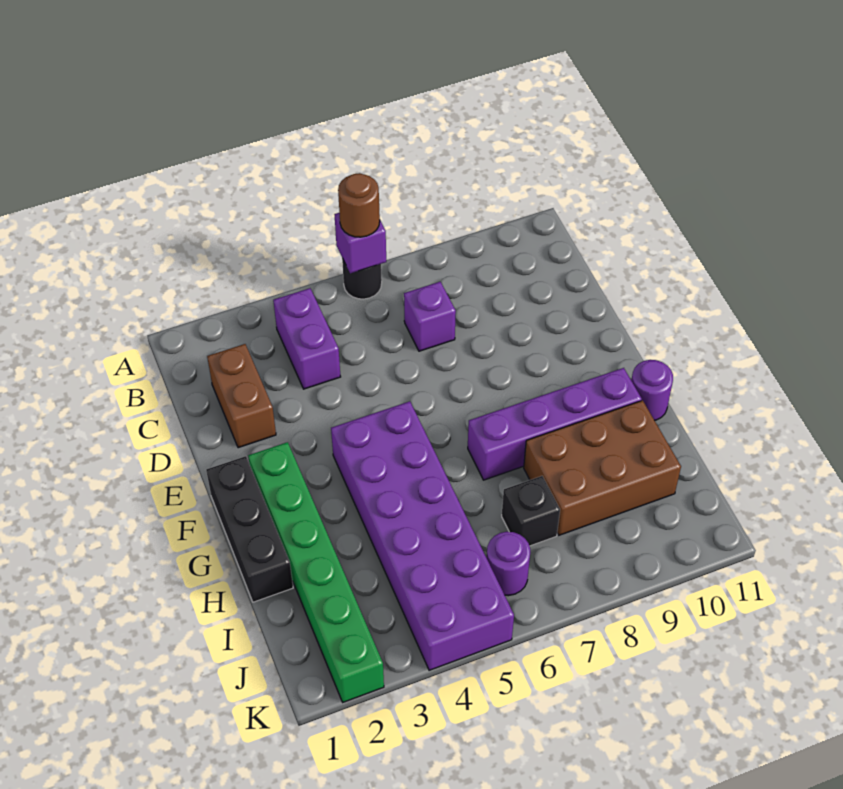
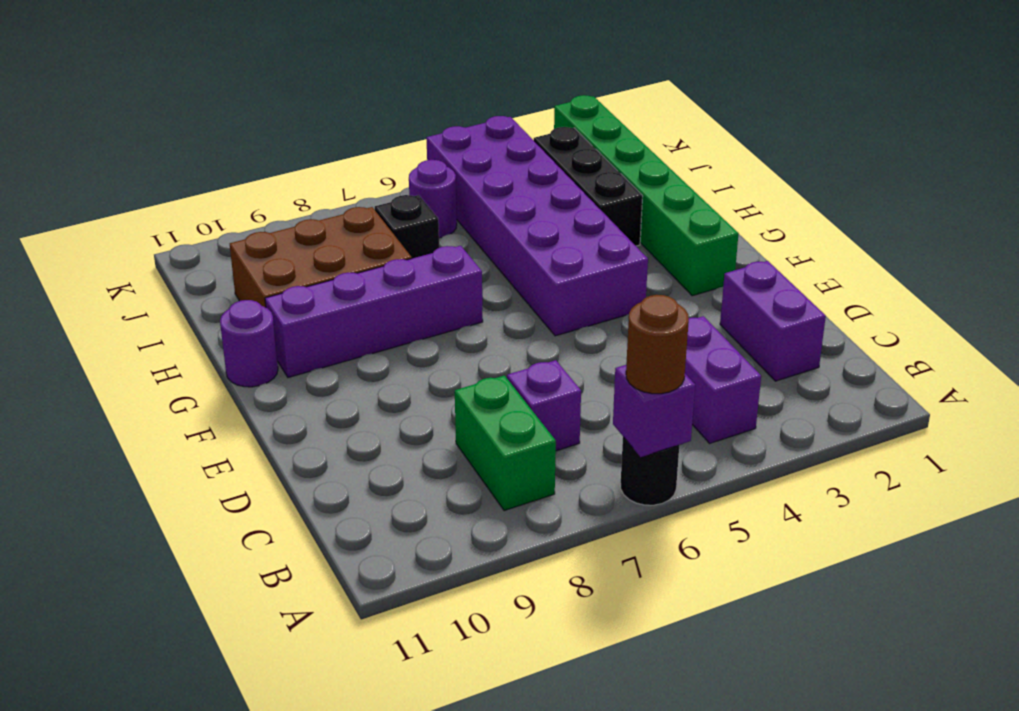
none -> green brick B8:C8 level 1
brown brick C2:D2 level 1 -> purple brick C2:D2 level 1
black brick F1:H1 level 1 -> black brick H3:J3 level 1

